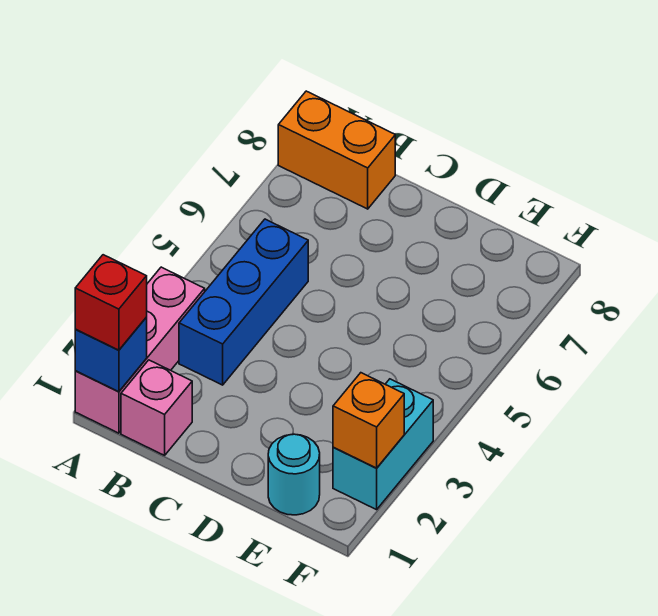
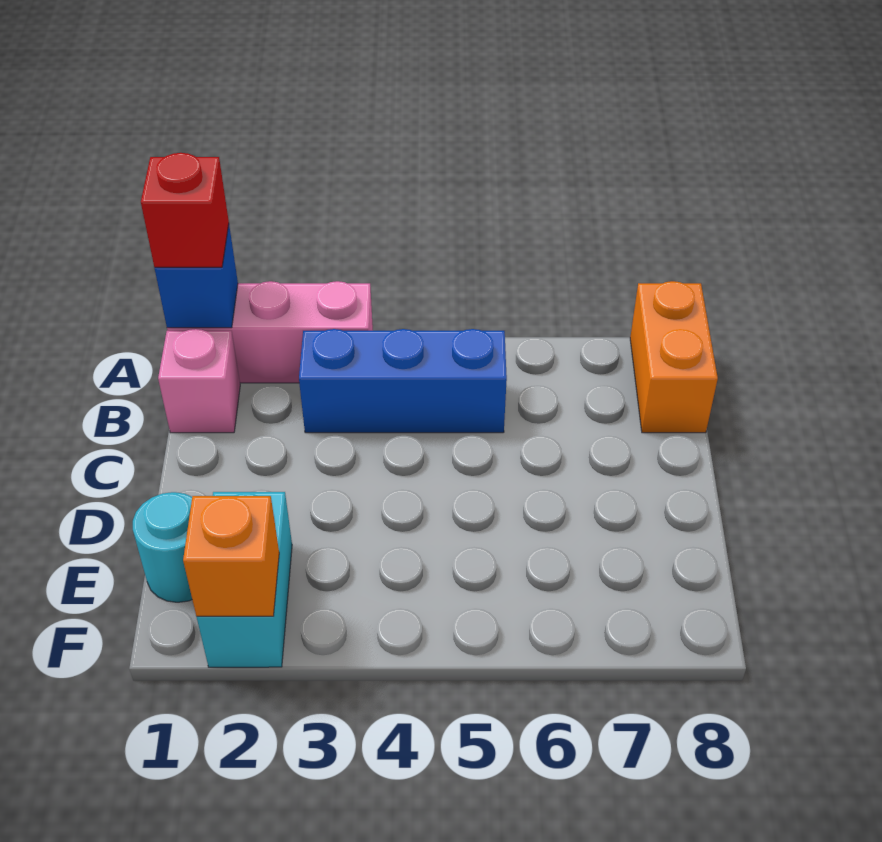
cyan brick F2:F3 level 1 -> cyan brick E2:F2 level 1

